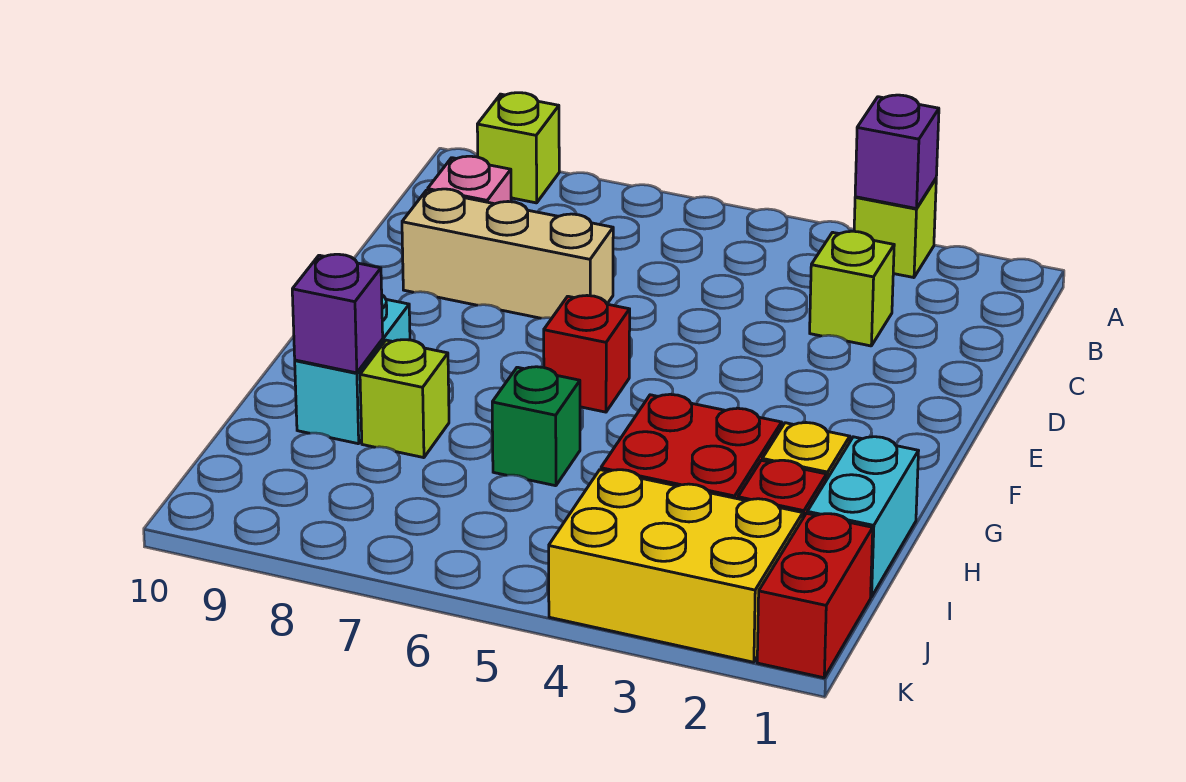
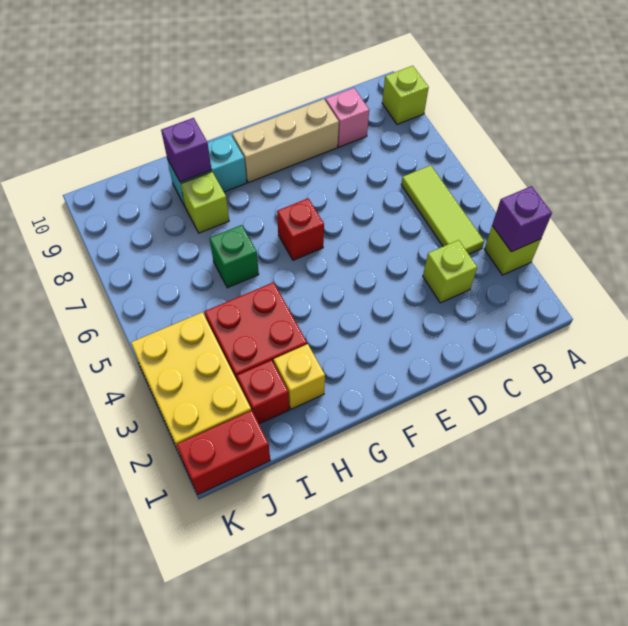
none -> lime tile B4:B6 level 1
tan brick D7:D9 level 1 -> tan brick D9:F9 level 1
cyan brick H1:I1 level 1 -> none

